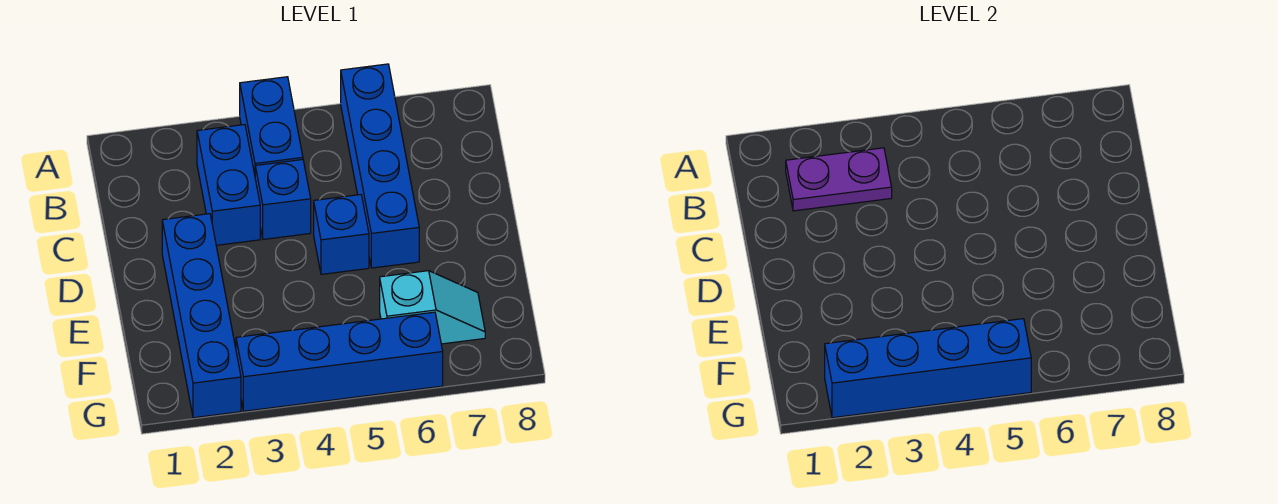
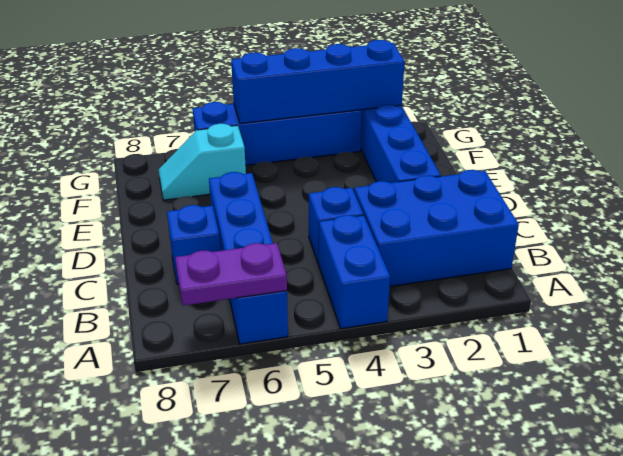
purple plate B2:B3 level 2 -> purple plate A6:A7 level 2
blue brick B3:C3 level 1 -> blue brick B1:C3 level 1
blue brick D5 level 1 -> blue brick C7 level 1

